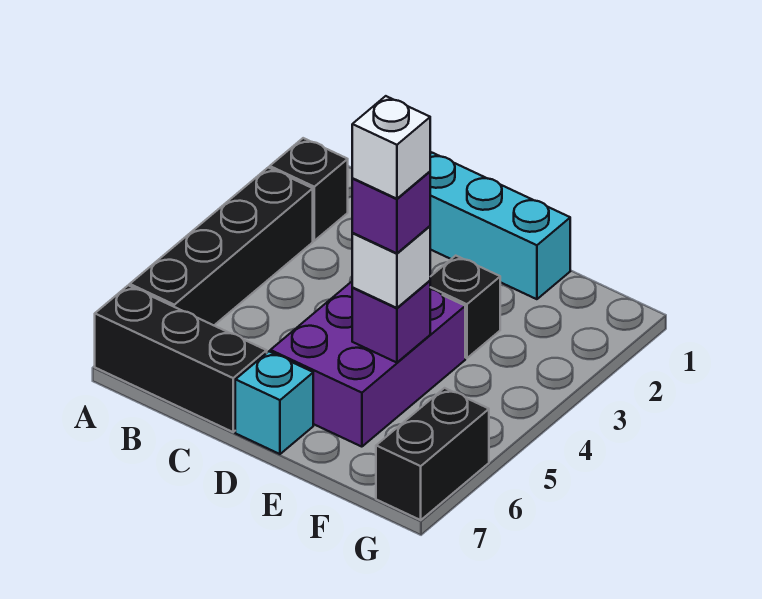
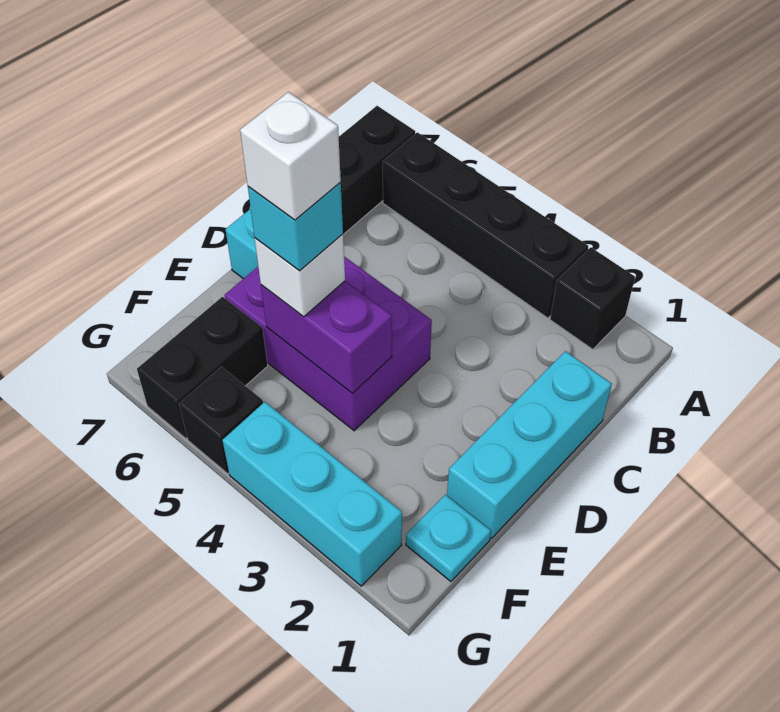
black brick E3 level 1 -> black brick G5 level 1
purple brick E5 level 2 -> purple brick E4:E5 level 2
purple brick E5 level 4 -> cyan brick E5 level 4
none -> cyan plate F1 level 1
none -> cyan brick G2:G4 level 1
black brick G6:G7 level 1 -> black brick F6:G6 level 1

